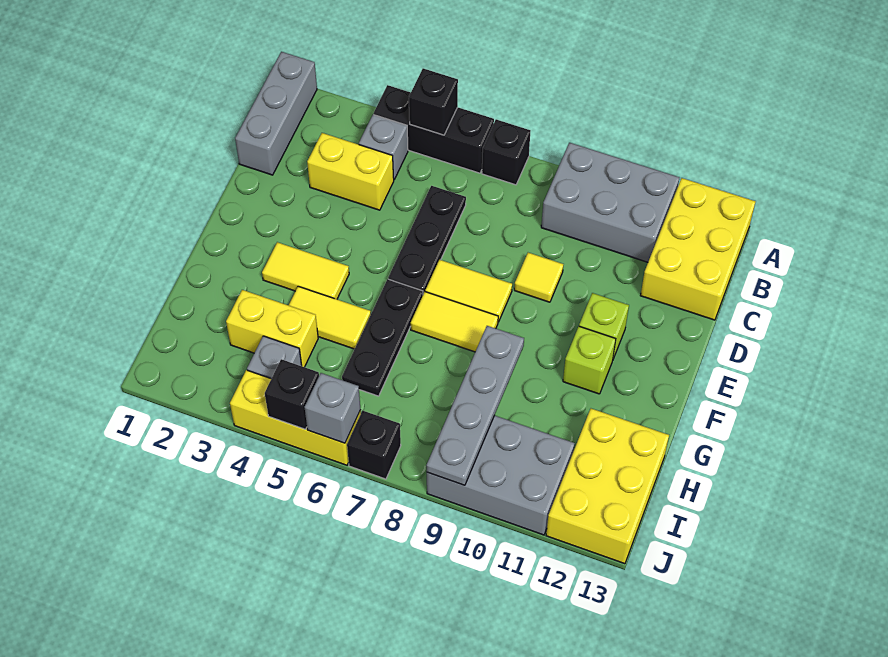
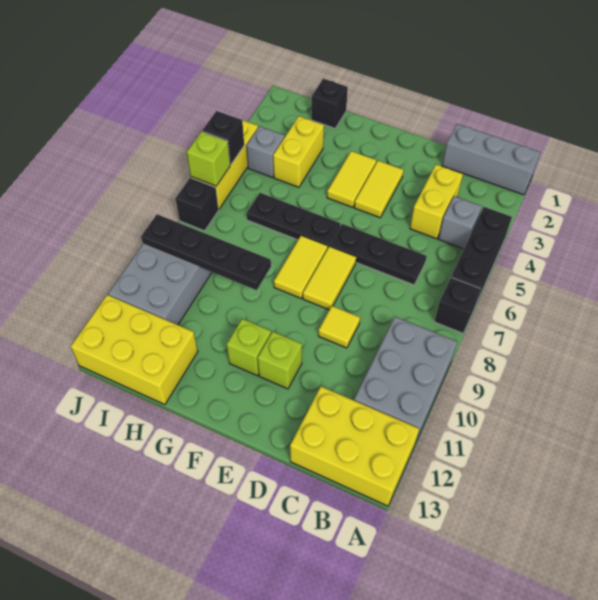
black brick A5 level 2 -> black brick H1 level 1
yellow tile G4:G5 level 1 -> yellow tile E3:E4 level 1
grey plate G9:J9 level 2 -> black plate G9:J9 level 2
grey brick J6 level 2 -> lime brick J6 level 2

